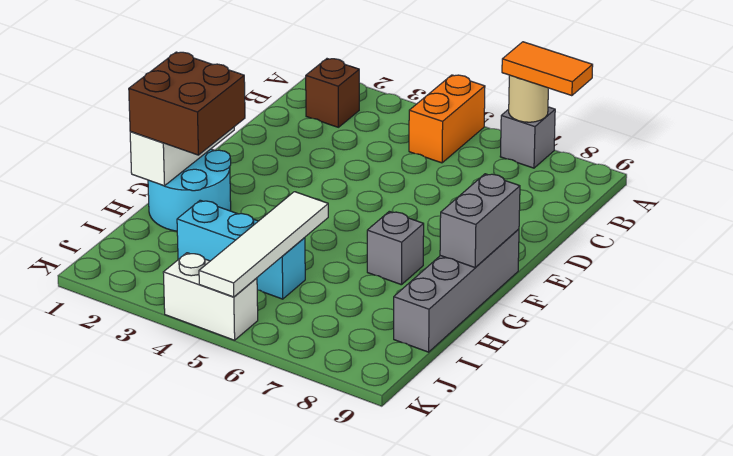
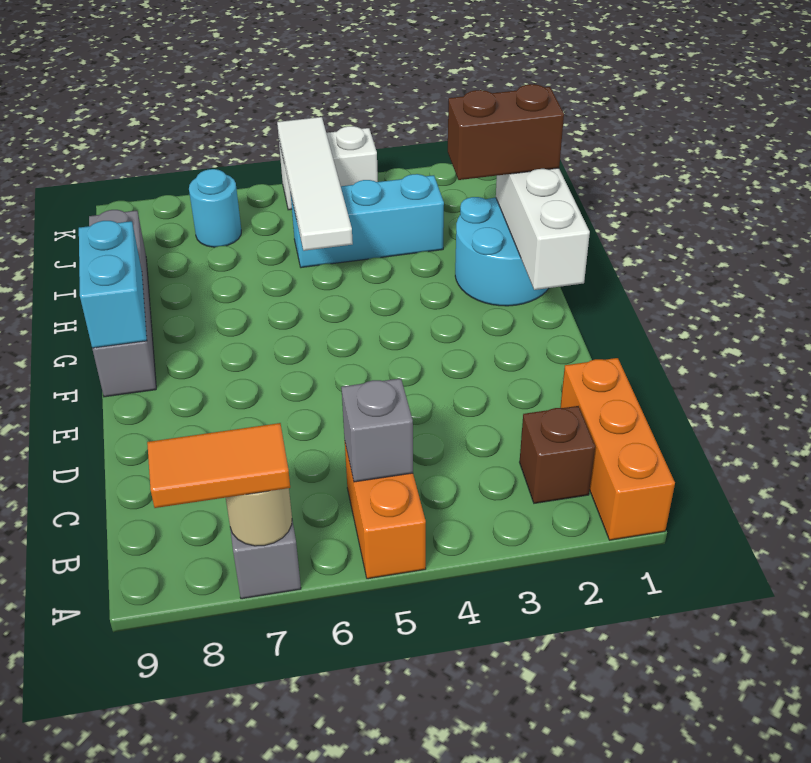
none -> orange brick A1:C1 level 1
grey brick F9:G9 level 2 -> cyan brick F9:G9 level 2
brown brick G1:H2 level 3 -> brown brick H1:H2 level 3
grey brick G7 level 1 -> grey brick B5 level 2
none -> cyan round brick J7 level 1

